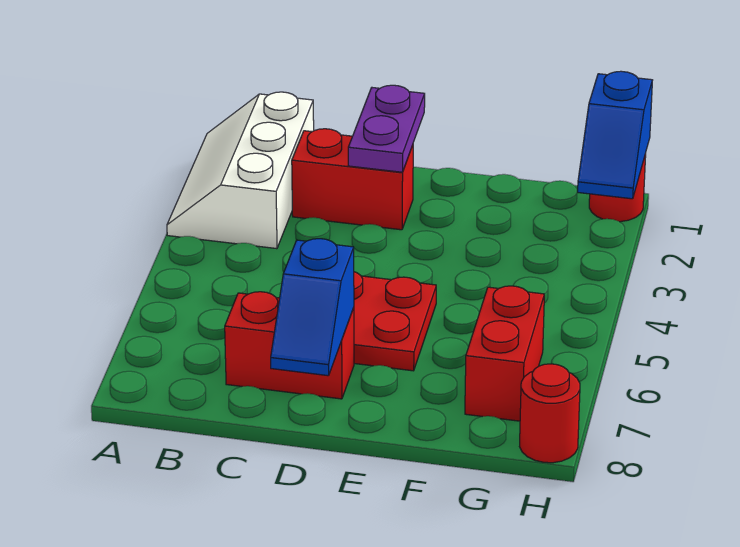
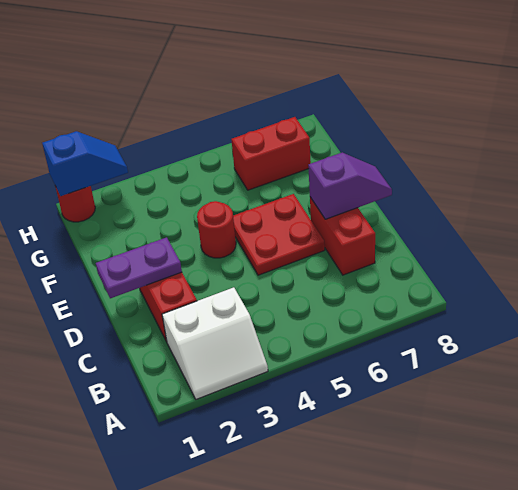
white slope A1:B3 level 1 top B -> white slope A2:B3 level 1 top B
blue slope D7:D8 level 2 top 7 -> purple slope D7:D8 level 2 top 7
red round brick H8 level 1 -> red round brick E4 level 1

